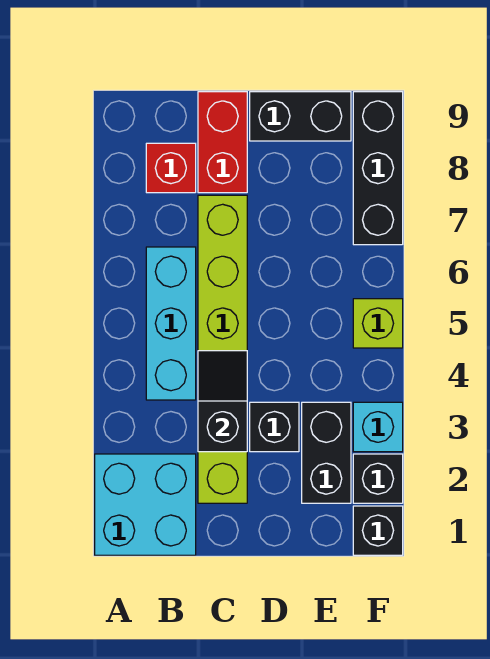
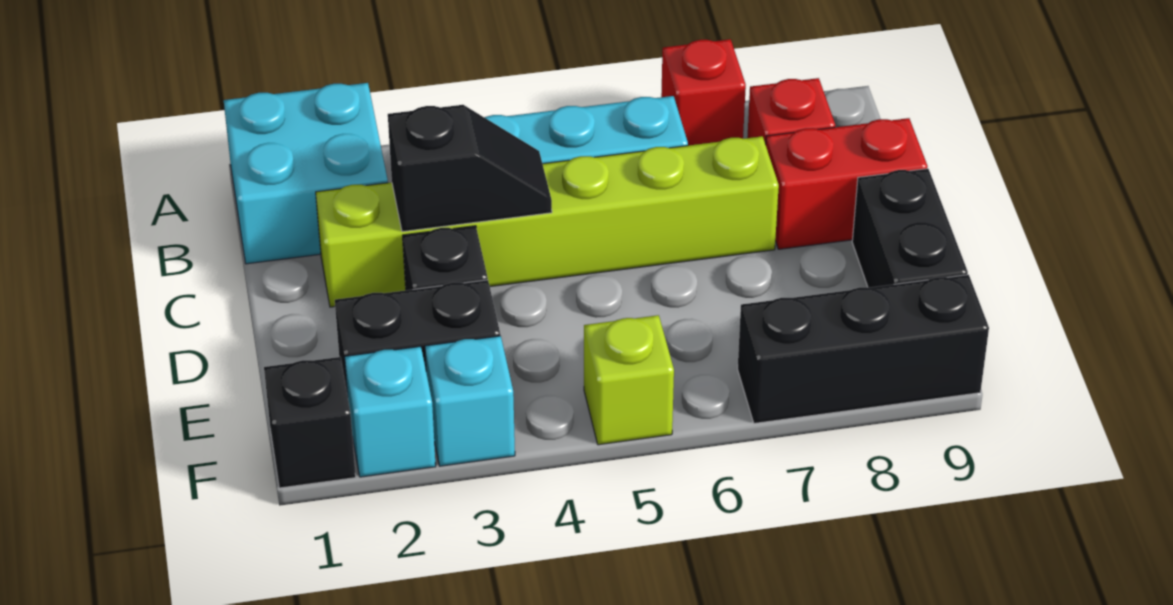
none -> red brick A7 level 1
black brick F2 level 1 -> cyan brick F2 level 1

